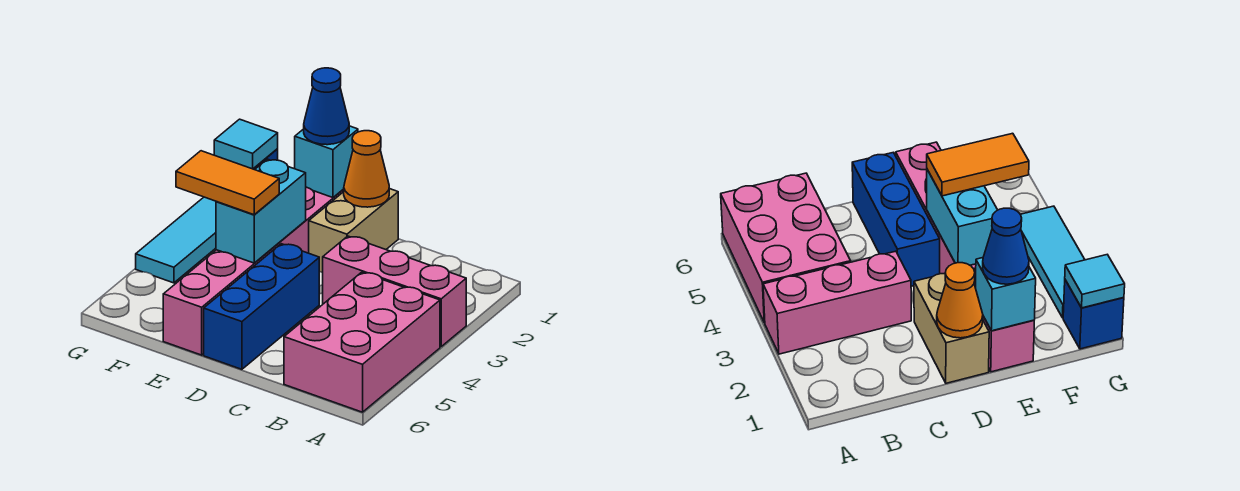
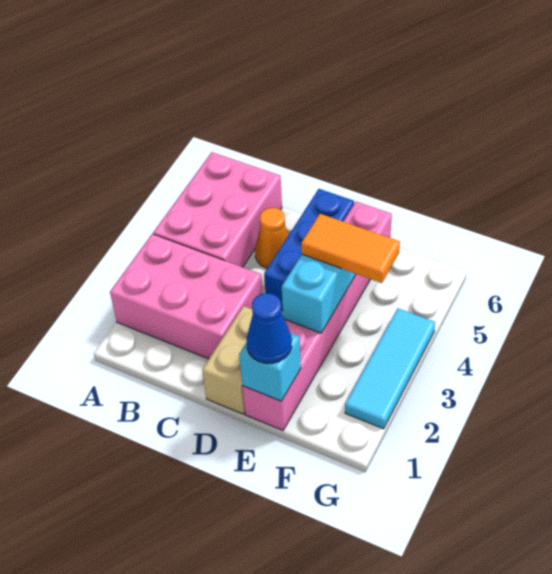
pink brick A3:C3 level 1 -> pink brick A2:C3 level 1
orange cone D1 level 2 -> orange cone C5 level 1
blue brick G1 level 1 -> none
cyan tile G1 level 2 -> none

